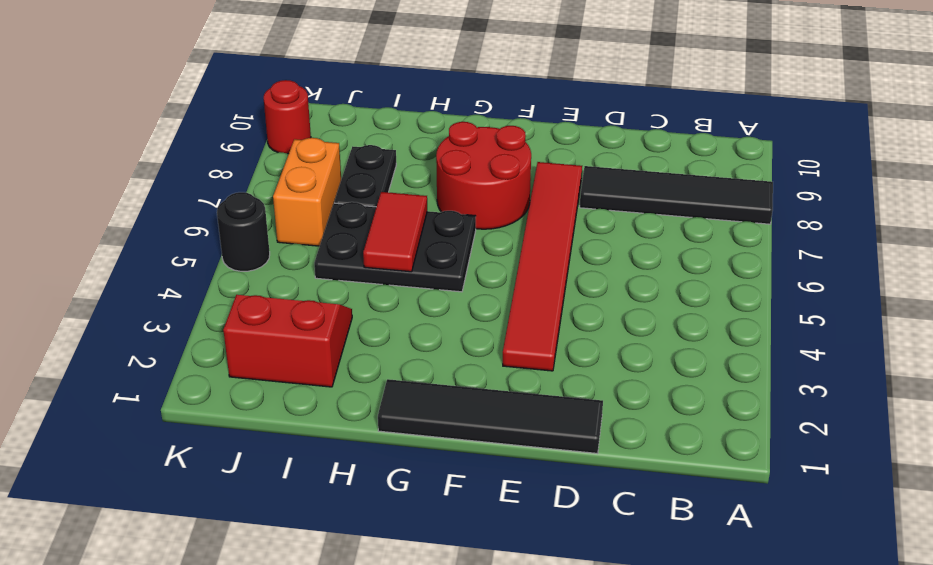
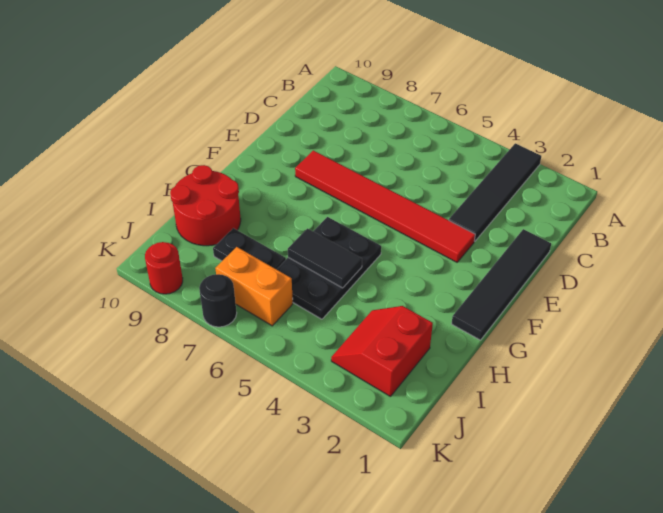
black tile A8:D8 level 1 -> black tile A3:D3 level 1
red round brick F7:G8 level 1 -> red round brick H9:I10 level 1
red tile H5:H6 level 2 -> black tile H5:H6 level 2
black round brick K5 level 1 -> black round brick K7 level 1

